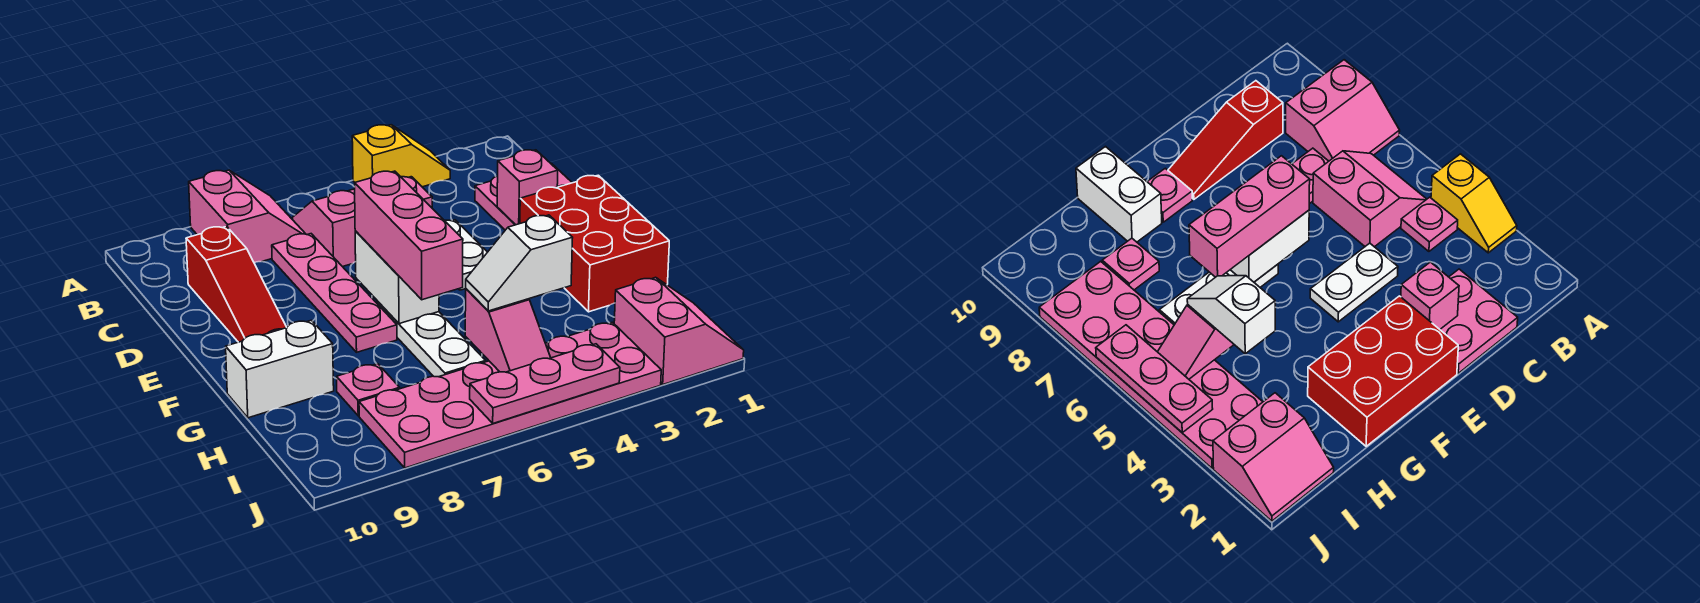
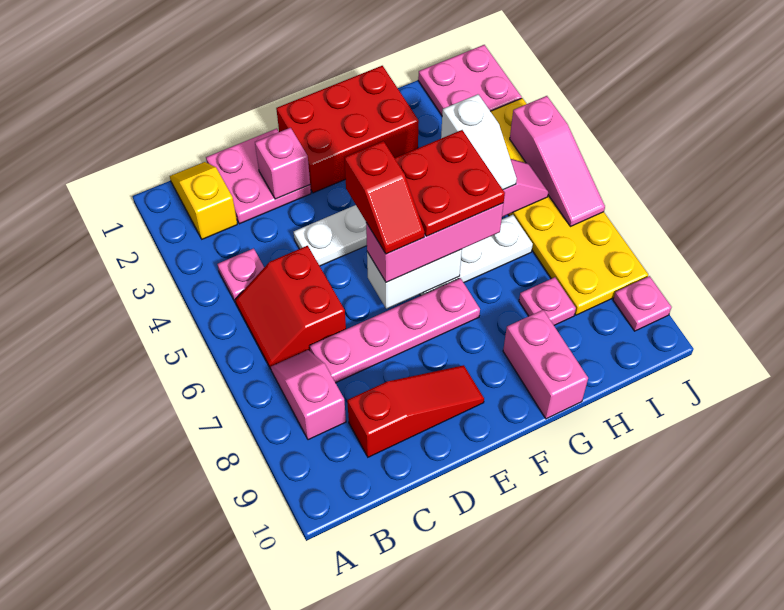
yellow slope A3:A4 level 1 top 4 -> yellow slope B1:B2 level 1 top 2
pink slope A7:B8 level 1 top 8 -> pink slope B7:B8 level 1 top 8
pink slope B5:C6 level 1 top C -> red slope B5:C6 level 1 top C
none -> red slope E5:E6 level 4 top 5
none -> red plate F5:G6 level 4
pink plate F9 level 1 -> pink plate J9 level 1
white brick G9:G10 level 1 -> pink brick G9:G10 level 1
pink slope I1:J2 level 1 top 2 -> pink plate I1:J2 level 1
pink plate I3:J8 level 1 -> yellow plate I3:J8 level 1
pink plate J4:J6 level 2 -> pink slope J4:J6 level 2 top 4

